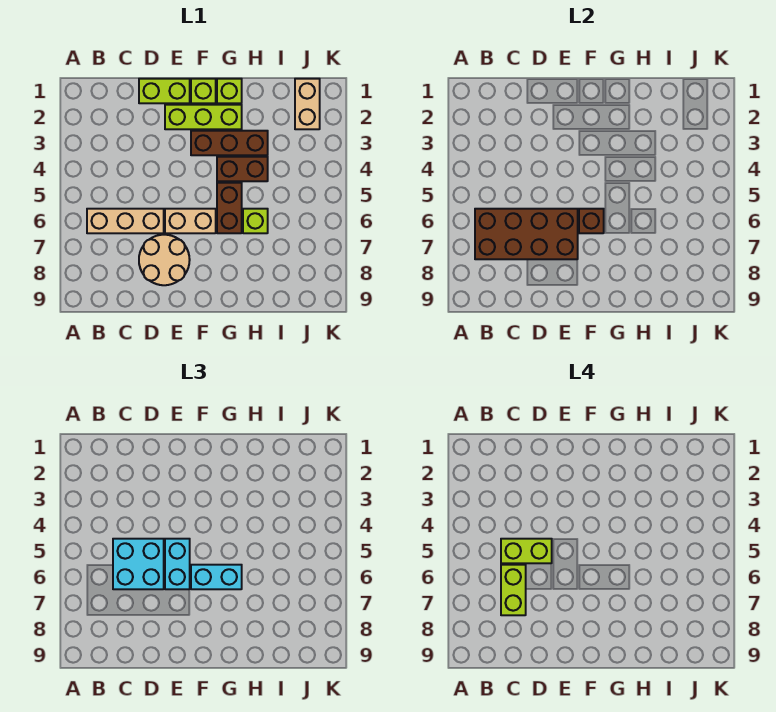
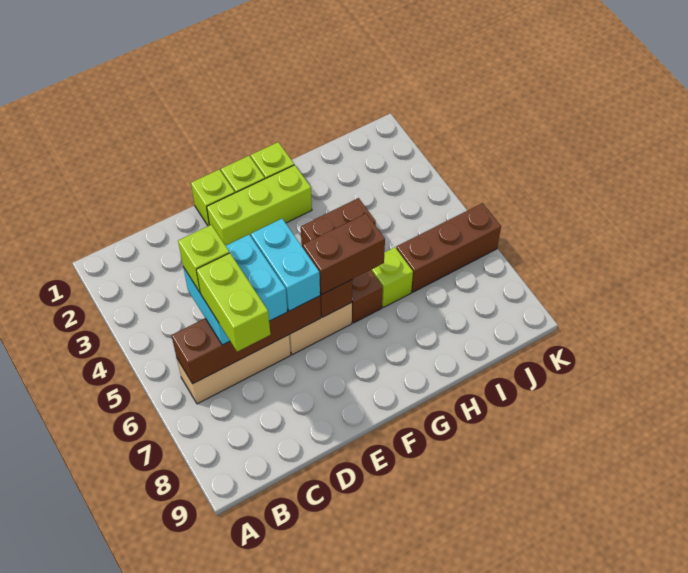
brown brick B6:E7 level 2 -> brown brick B6:E6 level 2
lime brick C5:D5 level 4 -> lime brick C5 level 4
lime brick D1:E1 level 1 -> lime brick E1 level 1
tan round brick D7:E8 level 1 -> none
brown brick F3:H3 level 1 -> brown brick I6:K6 level 1
cyan brick F6:G6 level 3 -> brown brick F6:G6 level 3
tan brick J1:J2 level 1 -> none

